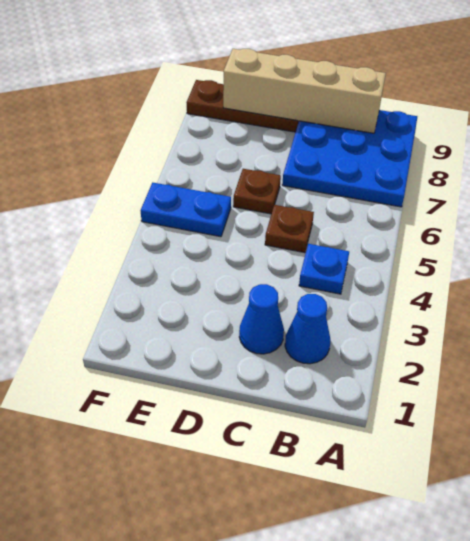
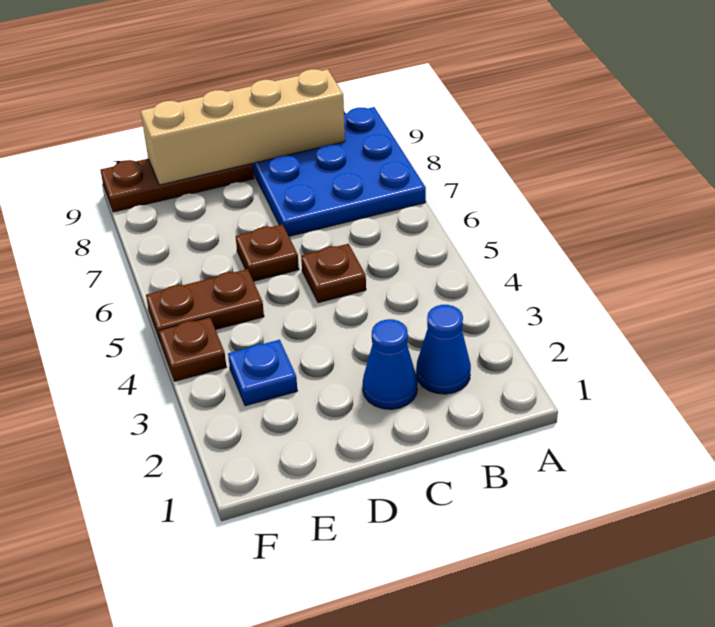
blue plate B4 level 1 -> blue plate E3 level 1
blue plate E5:F5 level 1 -> brown plate E5:F5 level 1
none -> brown plate F4 level 1

